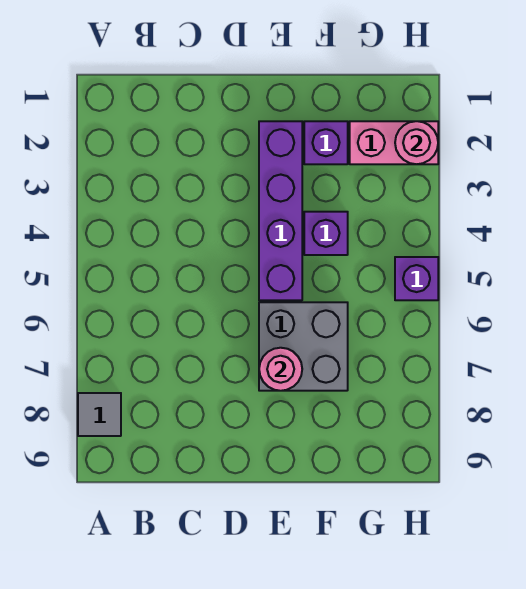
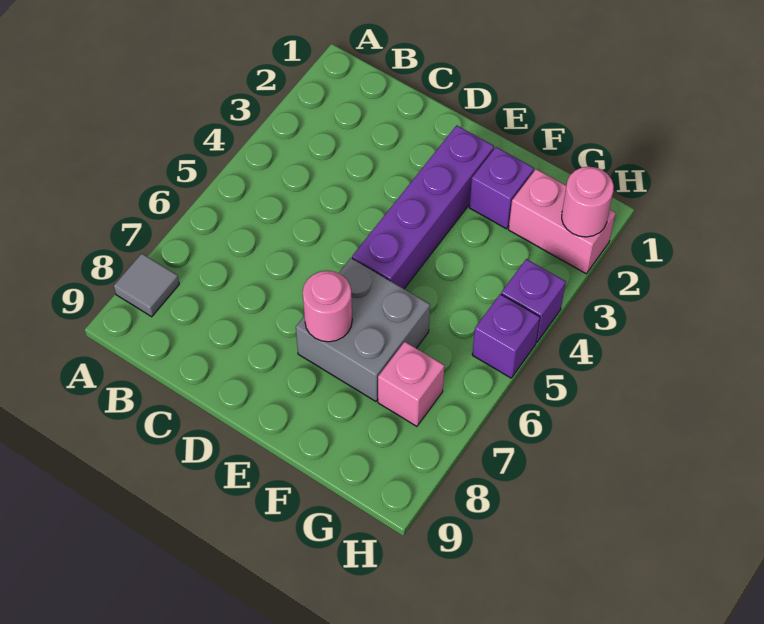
purple brick F4 level 1 -> purple brick H4 level 1
none -> pink brick G7 level 1

